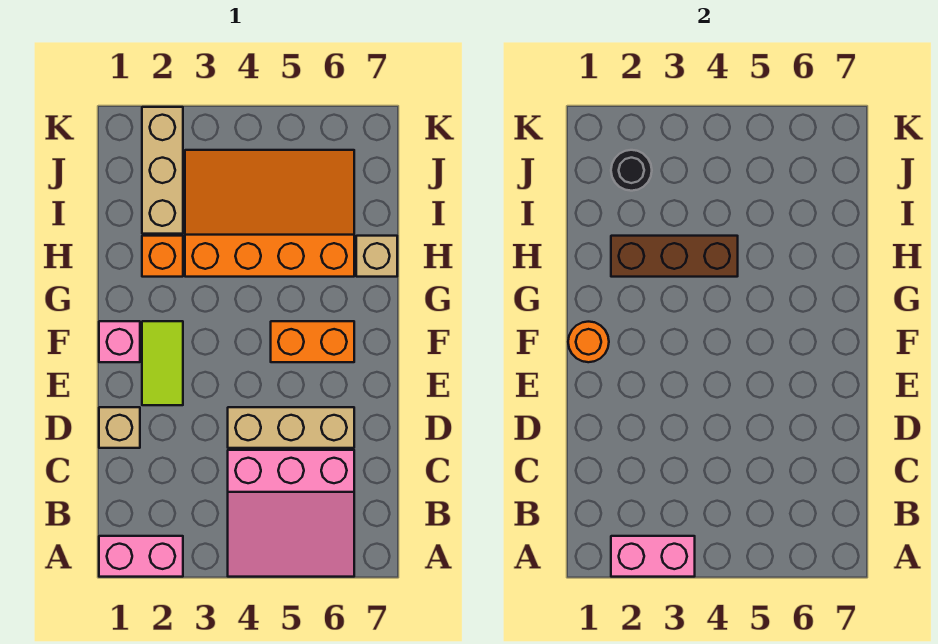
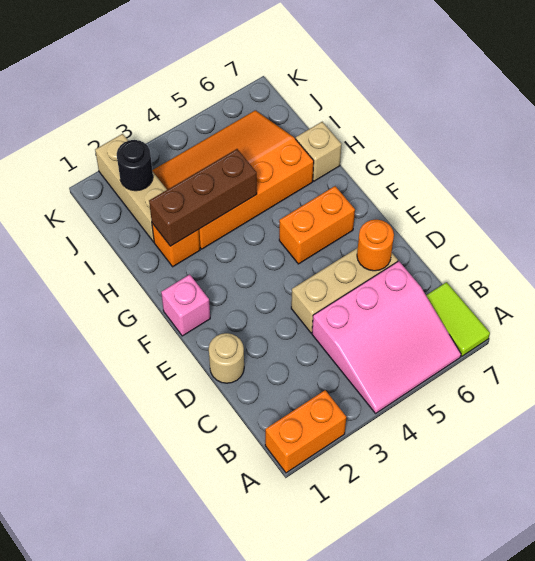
pink brick A1:A2 level 1 -> orange brick A1:A2 level 1
pink brick A2:A3 level 2 -> none
tan brick D1 level 1 -> tan round brick D1 level 1
lime tile E2:F2 level 1 -> lime tile A7:B7 level 1
orange round brick F1 level 2 -> orange round brick D6 level 2

